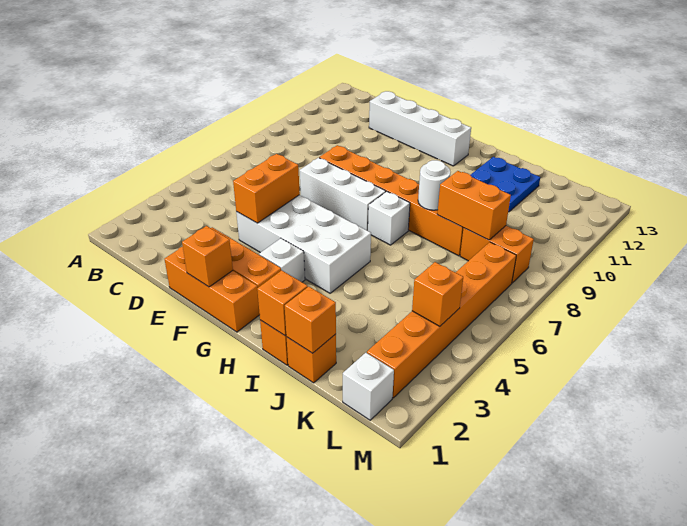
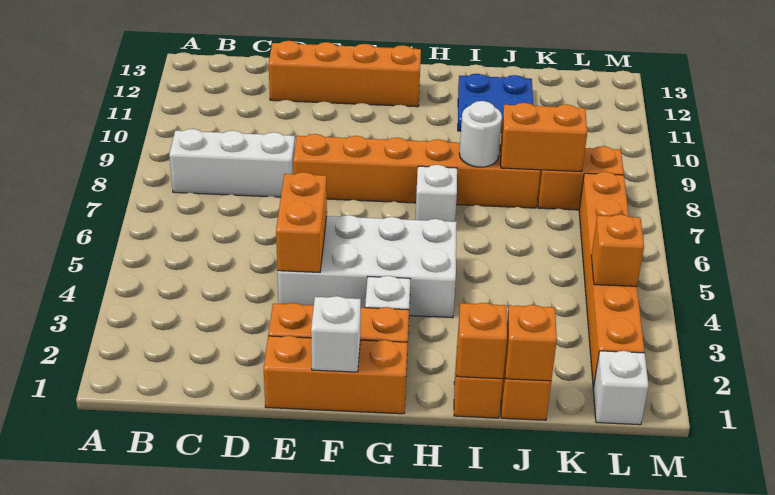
white brick D12:G12 level 1 -> orange brick D12:G12 level 1
white brick E7:G7 level 1 -> white brick B8:D8 level 1
orange brick F1 level 2 -> white brick F1 level 2

